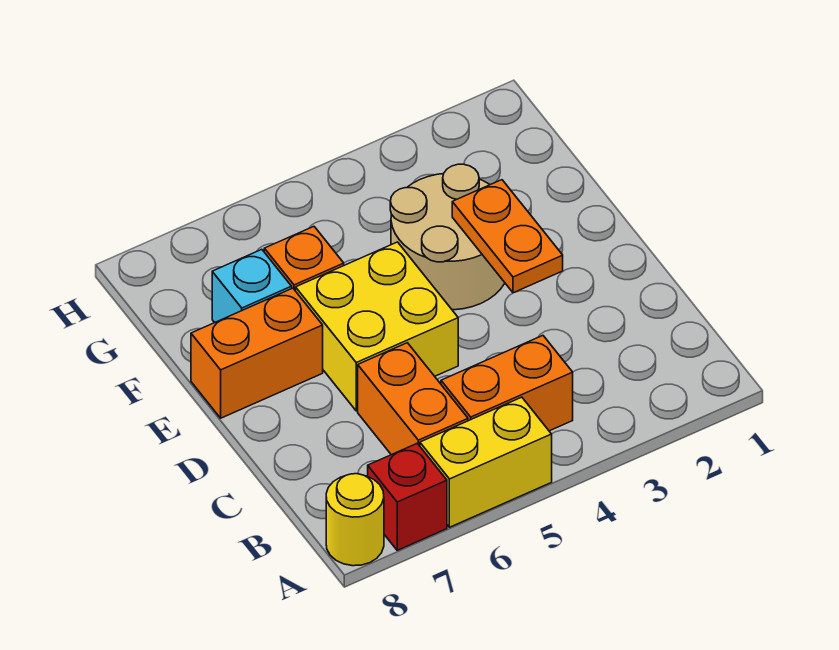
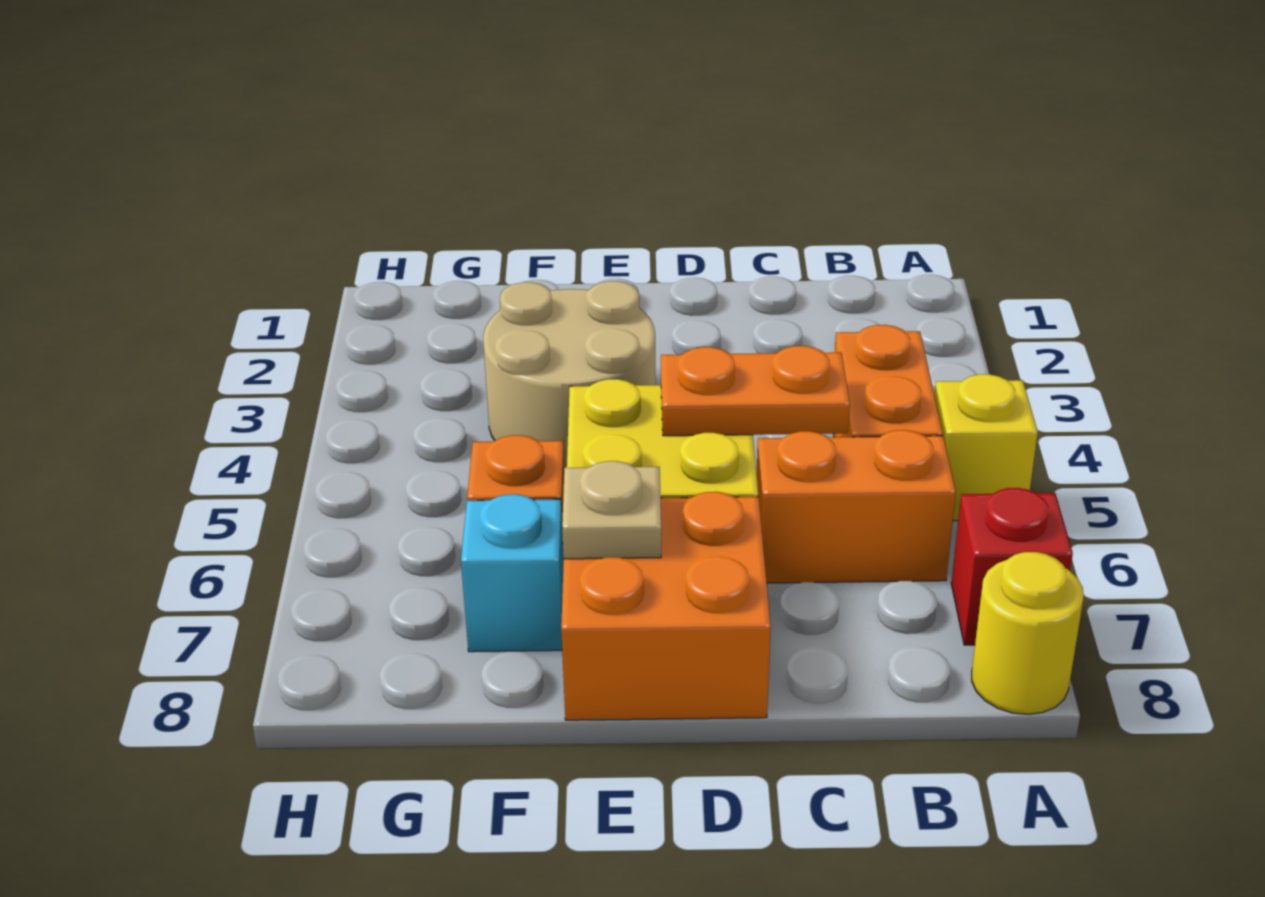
yellow brick A5:A6 level 1 -> yellow brick A5 level 1
orange plate D3:E3 level 2 -> orange plate C5:D5 level 2
orange brick E7:E8 level 1 -> orange brick D7:E8 level 1
none -> tan plate E7 level 2

